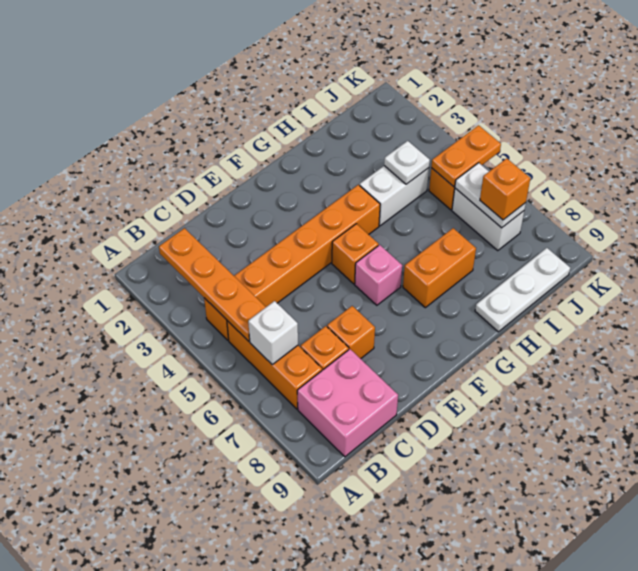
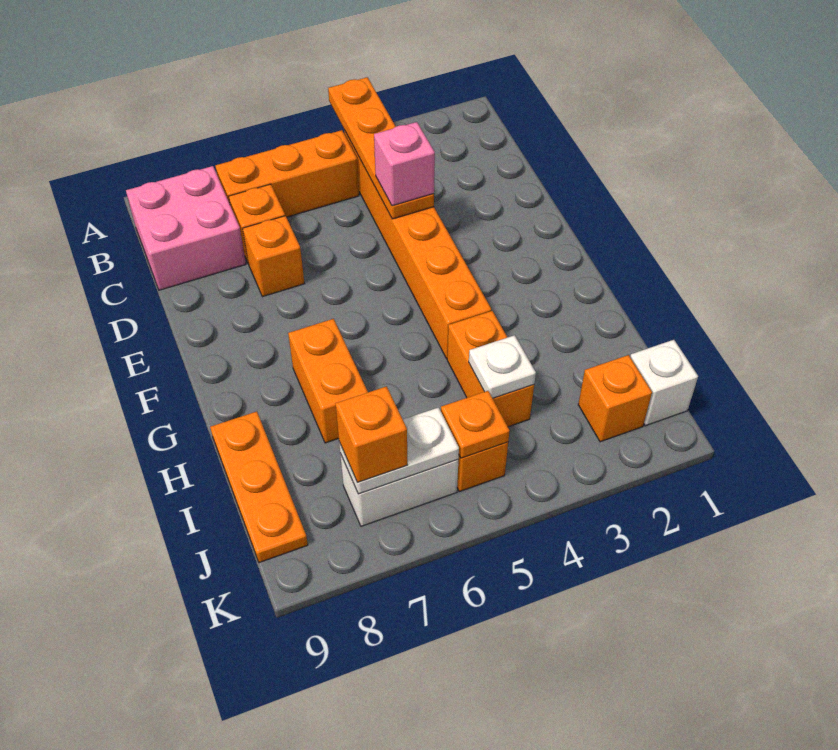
orange plate B2:B5 level 2 -> orange plate A4:D4 level 2
white brick B6 level 2 -> white brick J1 level 1
orange brick F5 level 1 -> orange brick J2 level 1
pink brick F6 level 1 -> pink brick D4 level 3
white brick H4:I4 level 1 -> orange brick H4:I4 level 1
white plate H9:J9 level 1 -> orange plate H9:J9 level 1
orange plate J5:K5 level 2 -> orange plate J5 level 2

